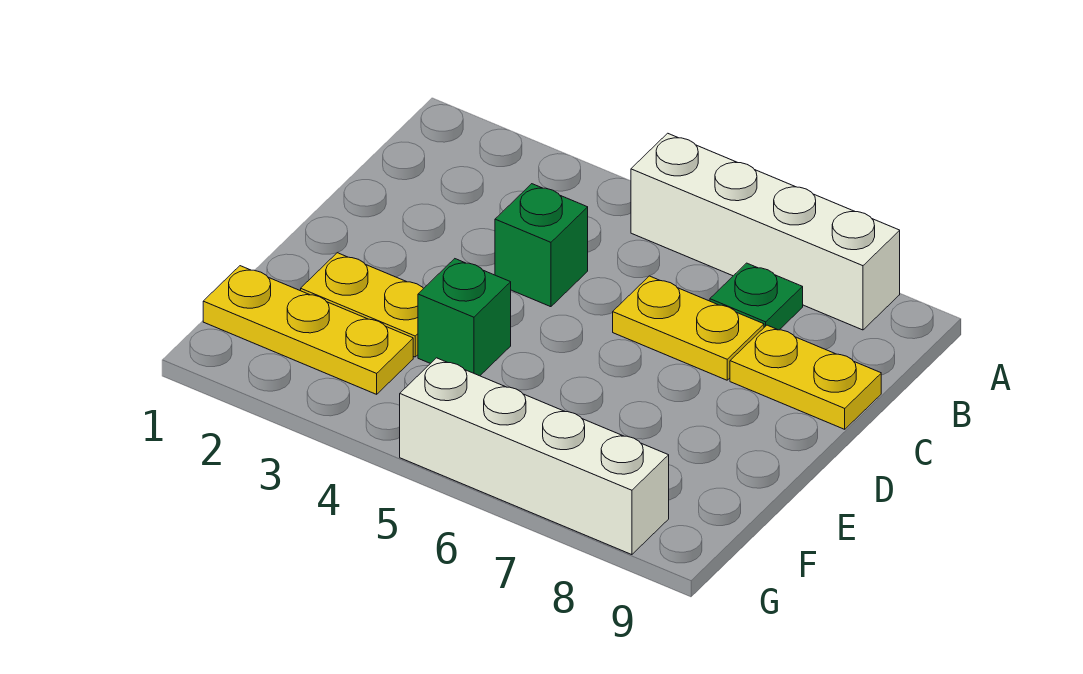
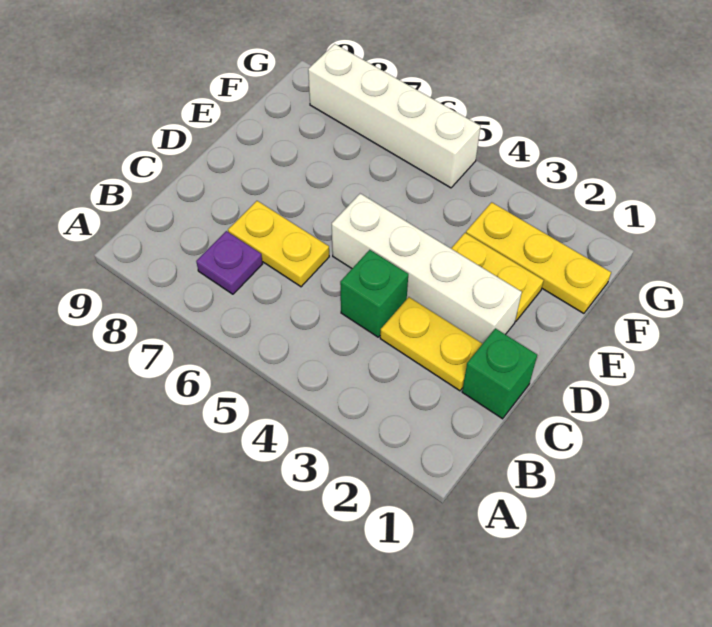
white brick A5:A8 level 1 -> white brick D2:D5 level 1
green plate B7 level 1 -> purple plate B7 level 1
yellow plate C8:C9 level 1 -> yellow plate C2:C3 level 1
green brick E4 level 1 -> green brick C1 level 1

